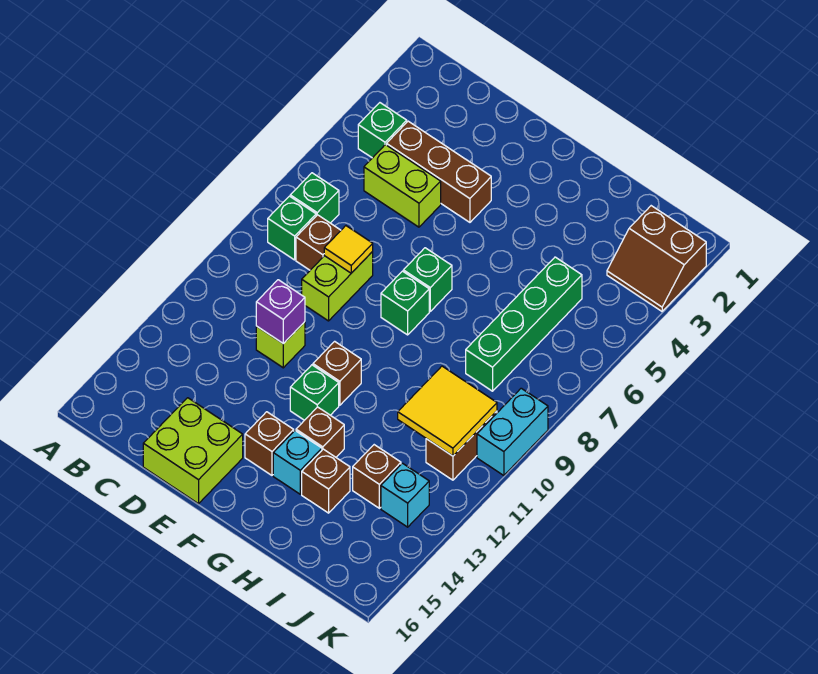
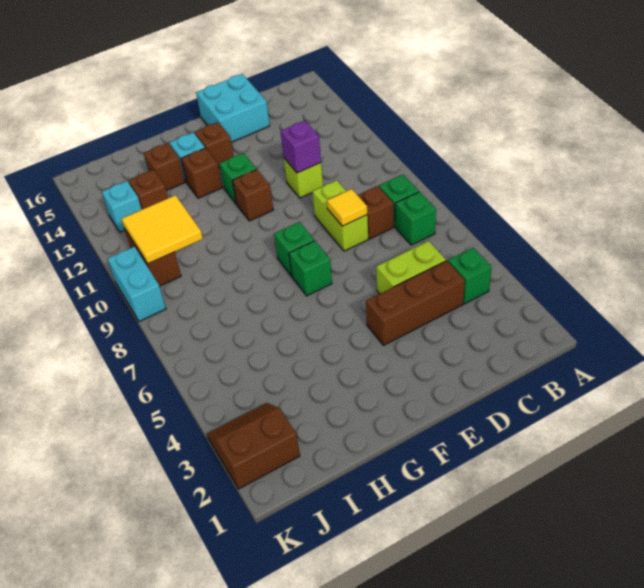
lime brick D15:E16 level 1 -> cyan brick D15:E16 level 1
green brick I5:I8 level 1 -> none

